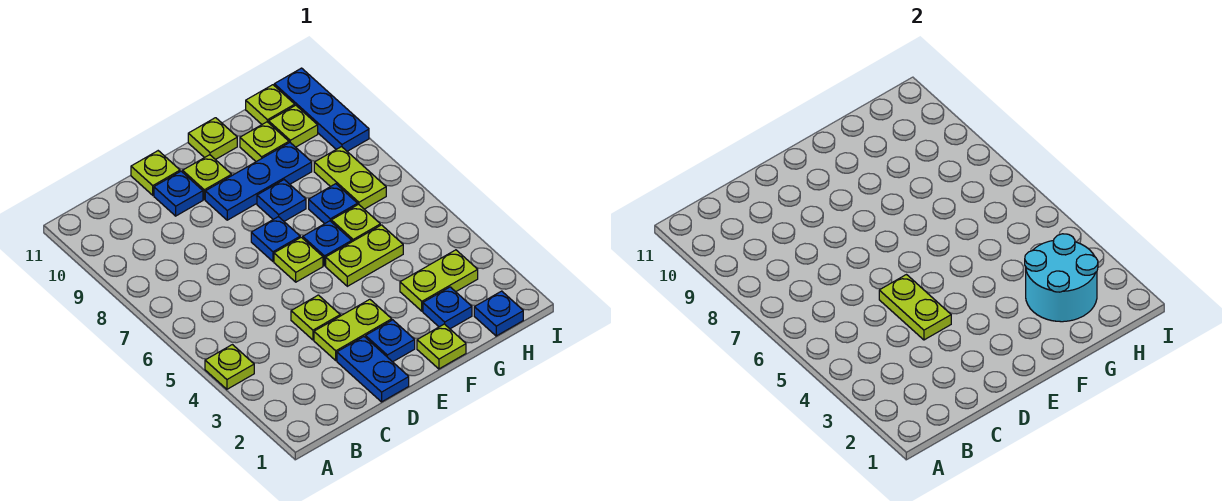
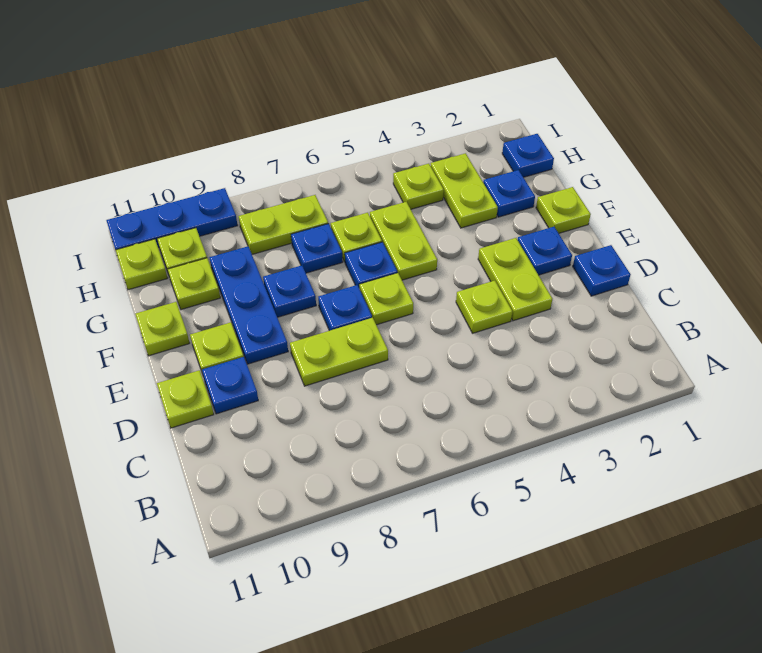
lime plate A4 level 1 -> lime plate H4 level 1
blue plate D1:D2 level 1 -> blue plate D1 level 1
lime plate D4:D5 level 2 -> lime plate D7:D8 level 1
cyan round brick G2:H3 level 2 -> none

